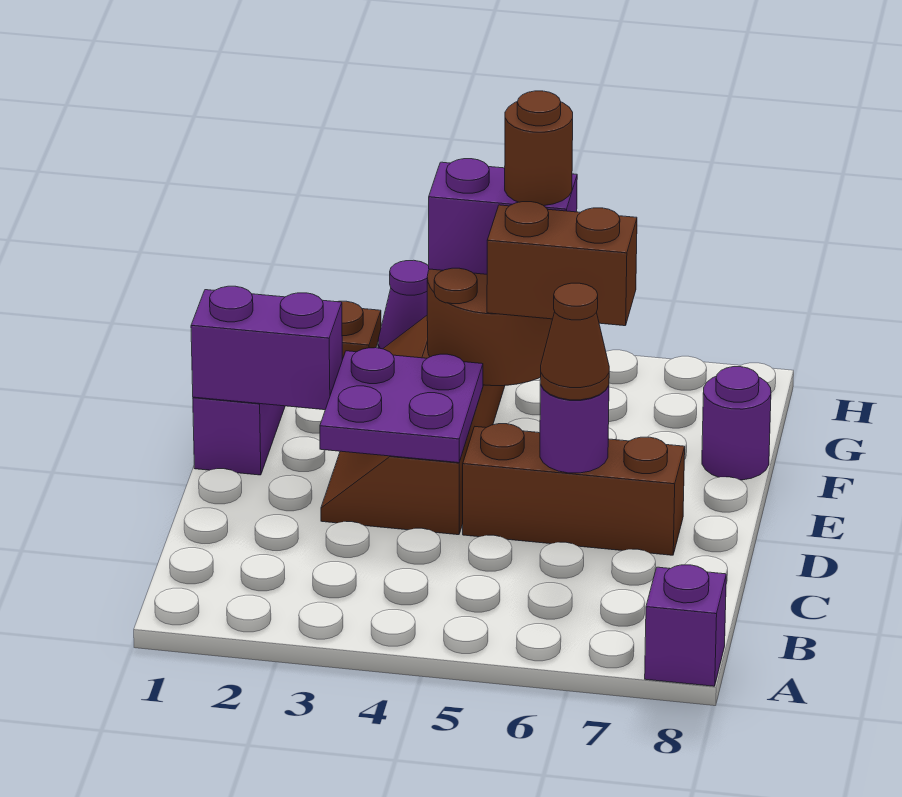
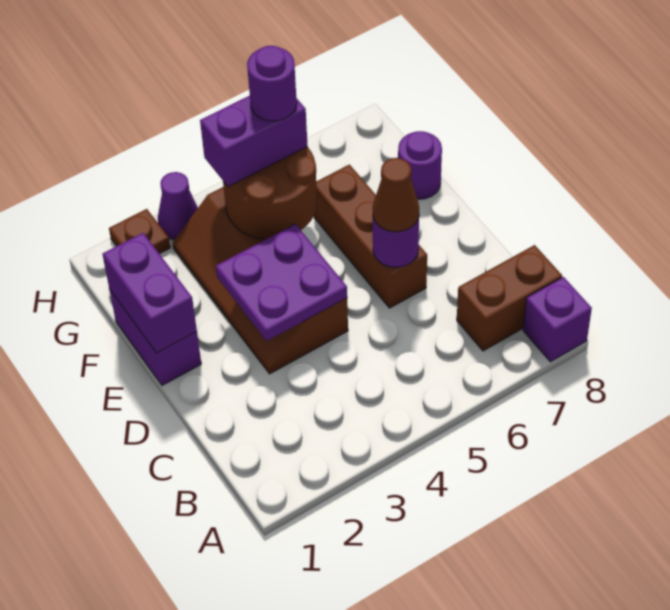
brown brick D5:D7 level 1 -> brown brick D6:F6 level 1
purple brick E1:E2 level 2 -> purple brick E1:F1 level 2
brown brick F5:F6 level 3 -> brown brick B7:B8 level 1
brown round brick G5 level 4 -> purple round brick G5 level 4

